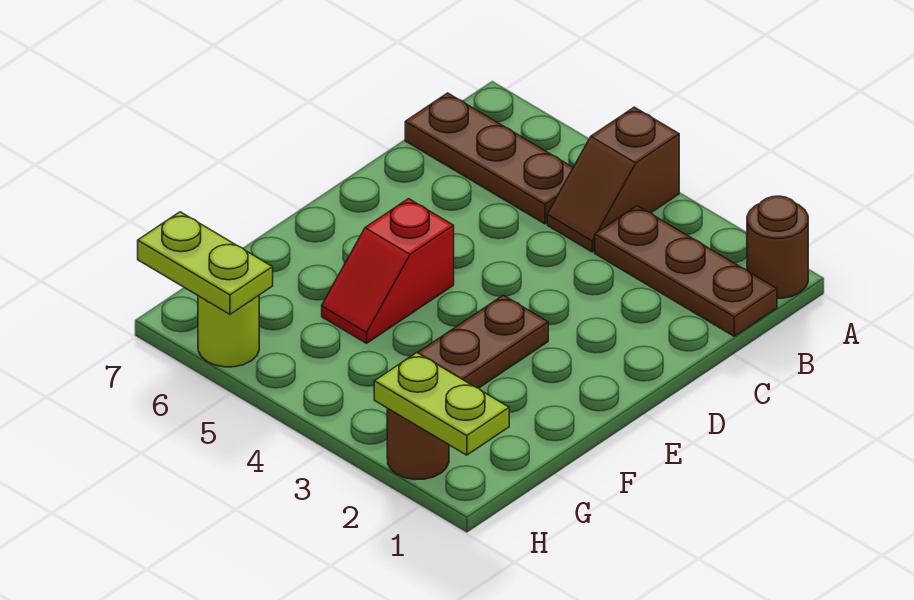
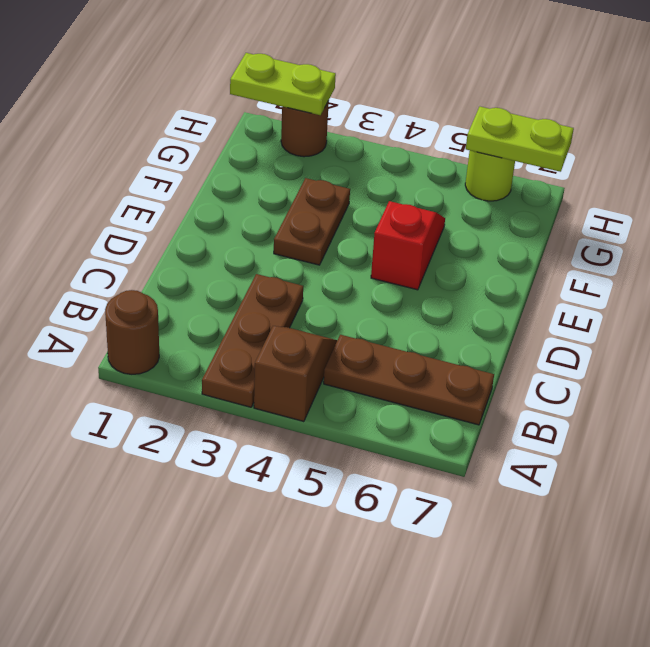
brown plate B1:B3 level 1 -> brown plate A3:C3 level 1

